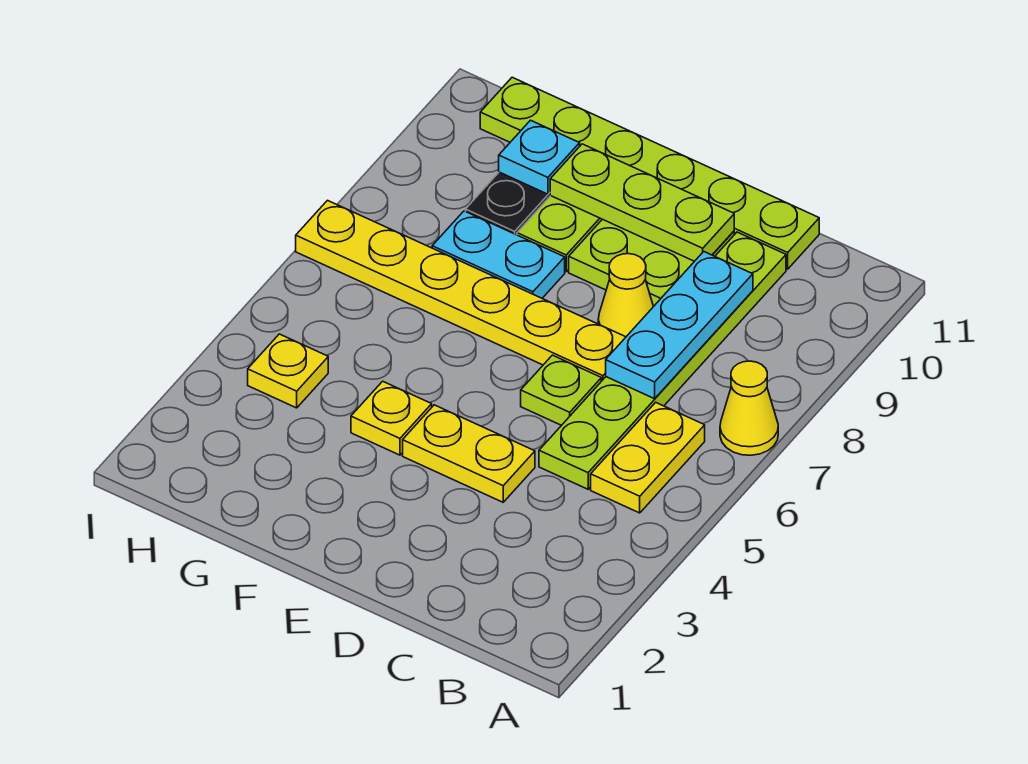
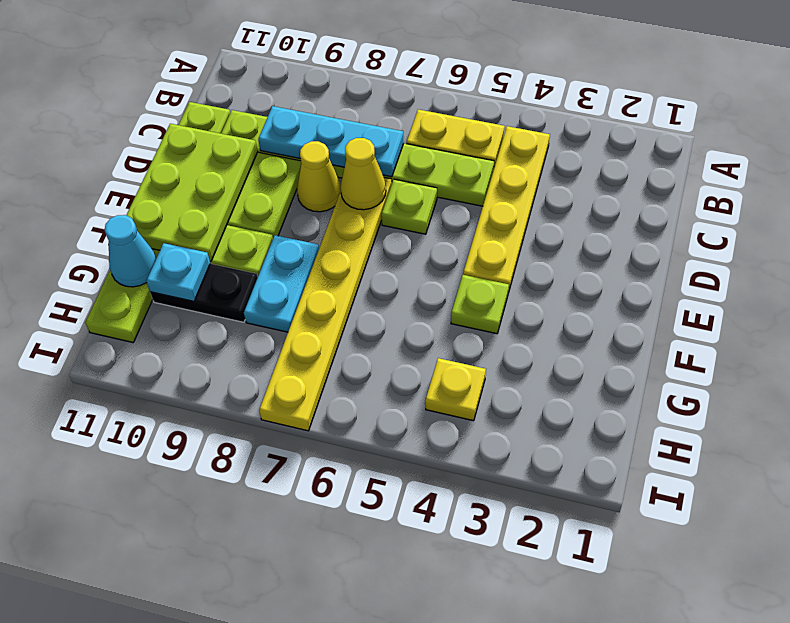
yellow cone A7 level 1 -> yellow cone D7 level 2
yellow plate D4:E4 level 1 -> yellow plate B4:E4 level 1
lime plate D10:F10 level 2 -> lime plate D10:F11 level 2
yellow plate F4 level 1 -> lime plate F4 level 1
none -> cyan cone G11 level 2

